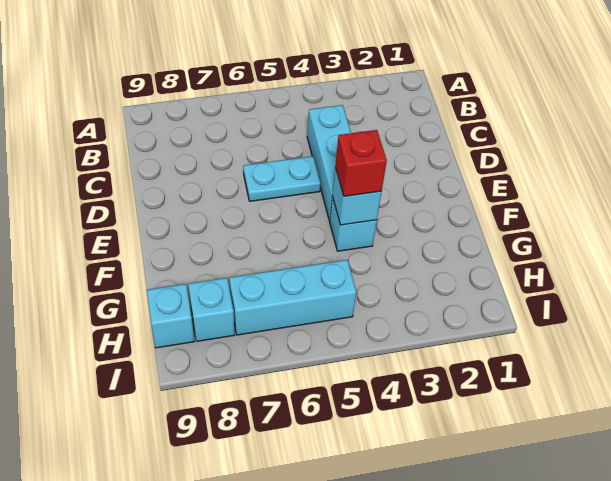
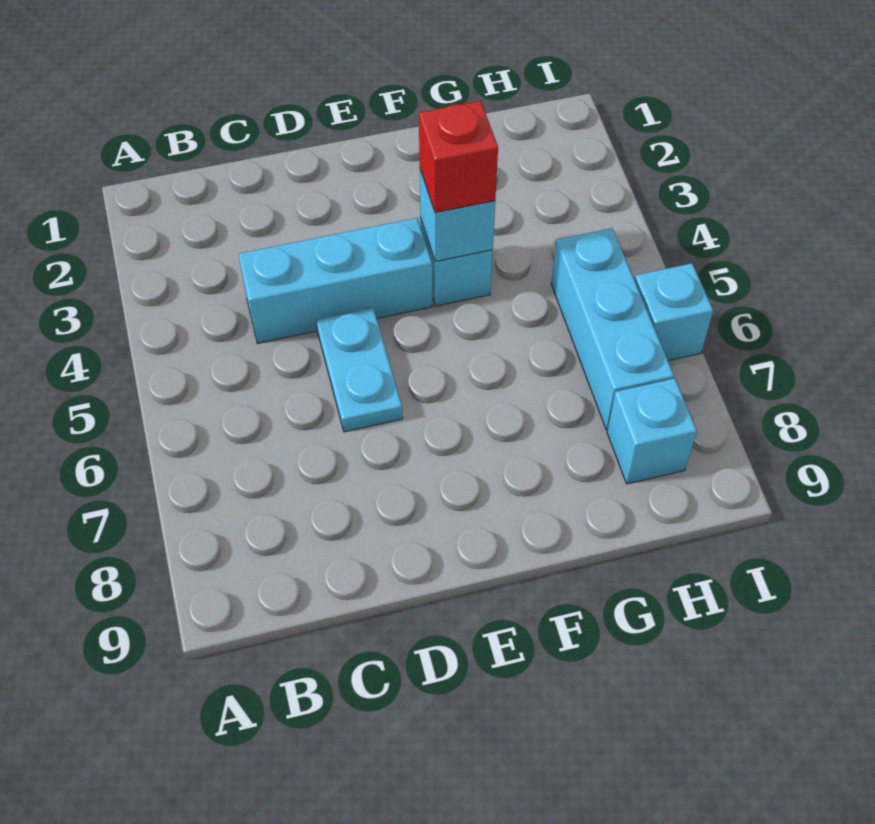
cyan brick H9 level 1 -> cyan brick I6 level 1

